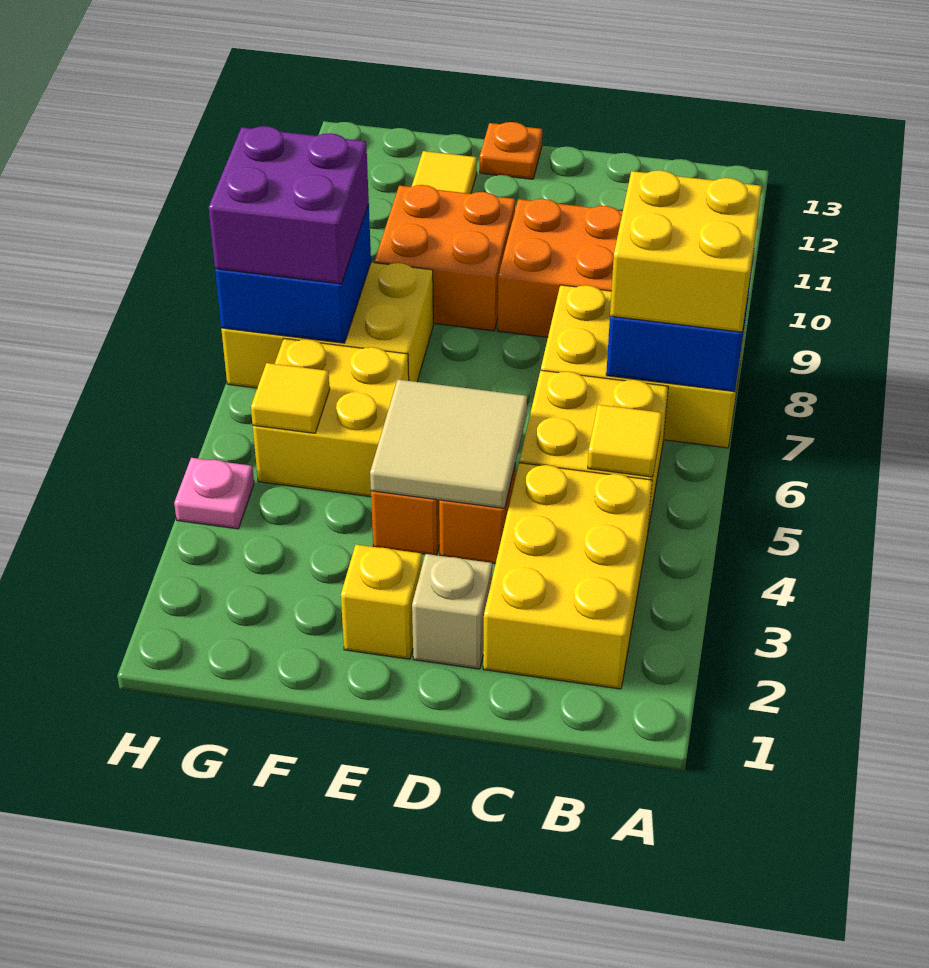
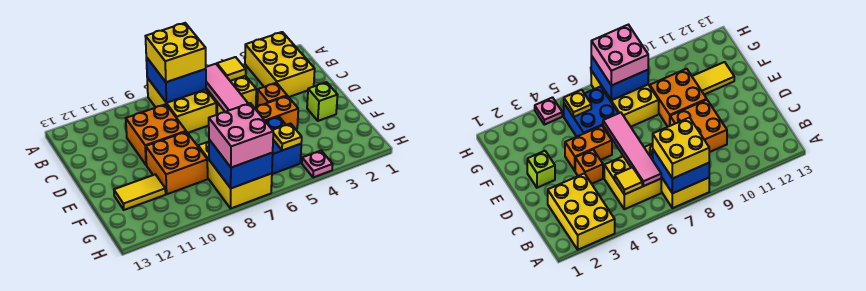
yellow brick B2:C4 level 1 -> yellow brick A2:C3 level 1
none -> pink tile B6:E6 level 2
tan brick D2 level 1 -> none
tan tile D4:E5 level 2 -> none
yellow brick E2 level 1 -> lime brick E2 level 1
orange plate E13 level 1 -> none
yellow brick F5:G6 level 1 -> blue brick F5:G6 level 1
yellow tile G5 level 2 -> yellow plate G5 level 2
purple brick G7:H8 level 3 -> pink brick G7:H8 level 3

